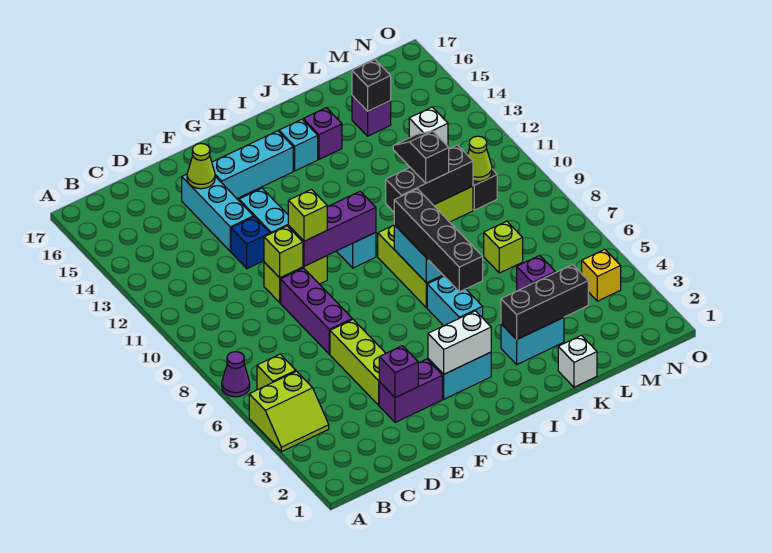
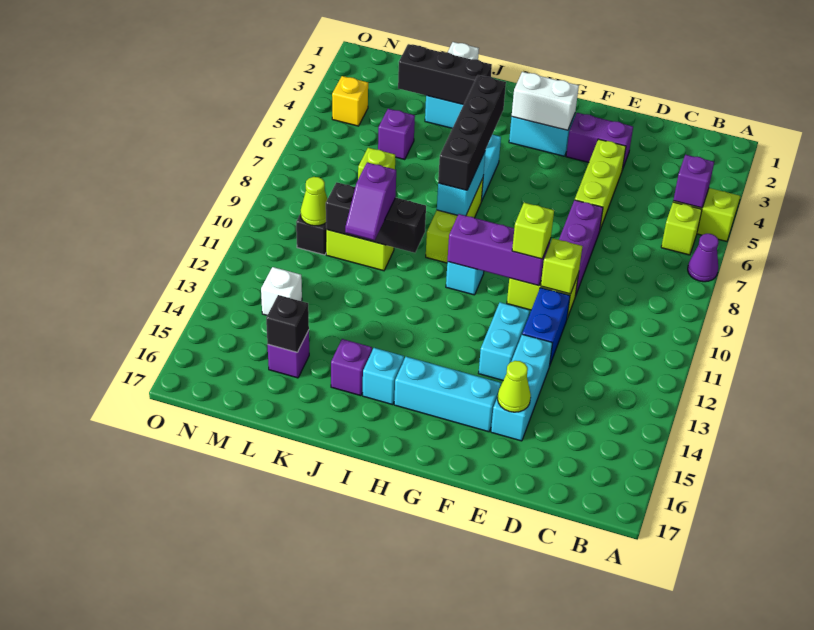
purple brick E3 level 2 -> purple brick B5 level 2
blue brick E12 level 1 -> blue brick E11:E12 level 1
black slope K10:K11 level 3 top 10 -> purple slope K10:K11 level 3 top 10

